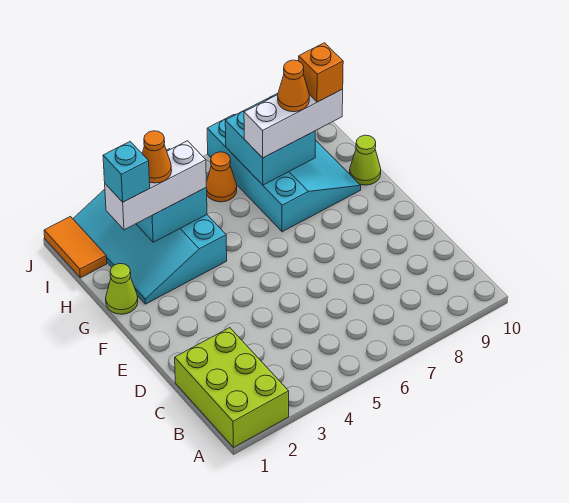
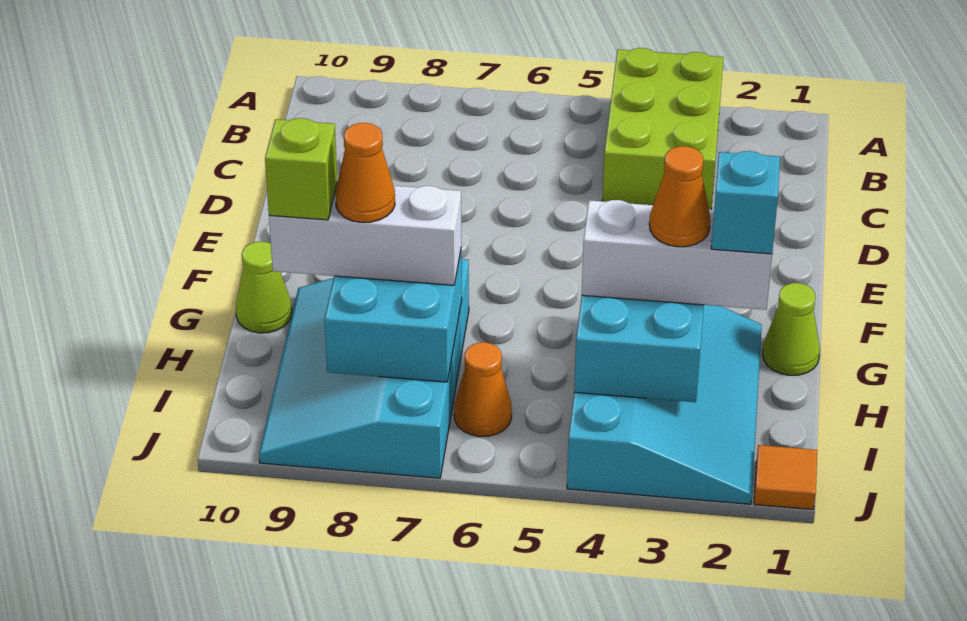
lime brick A1:C2 level 1 -> lime brick A3:C4 level 1
orange brick H9 level 4 -> lime brick H9 level 4
orange tile I1:J1 level 1 -> orange tile J1 level 1

